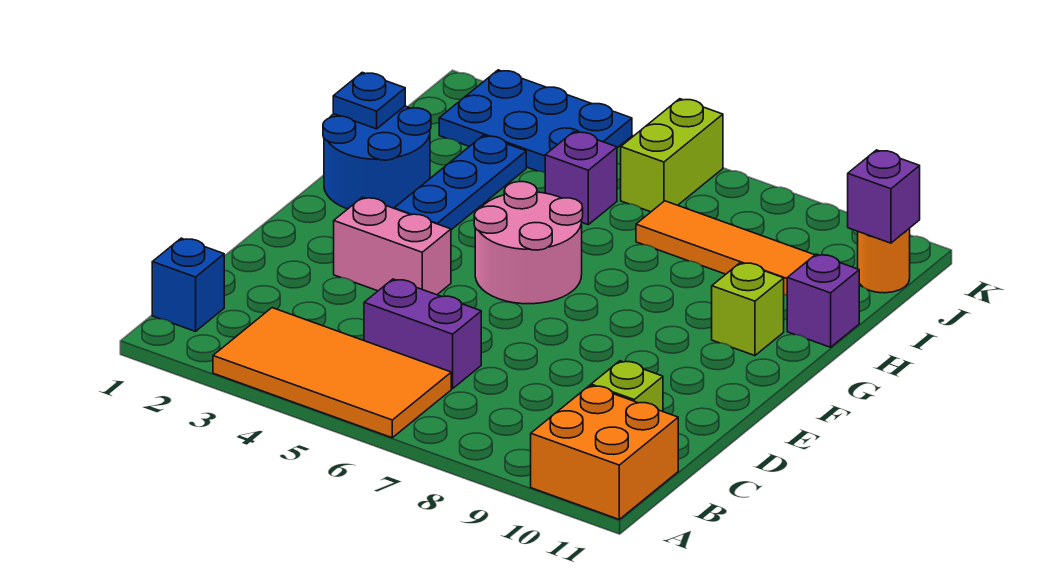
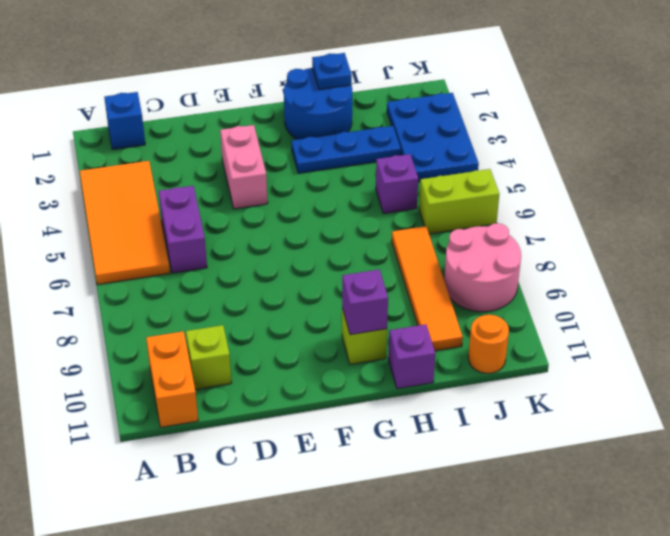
orange brick A10:B11 level 1 -> orange brick B10:B11 level 1
pink round brick F5:G6 level 1 -> pink round brick J8:K9 level 1
purple brick J11 level 2 -> purple brick G10 level 2

